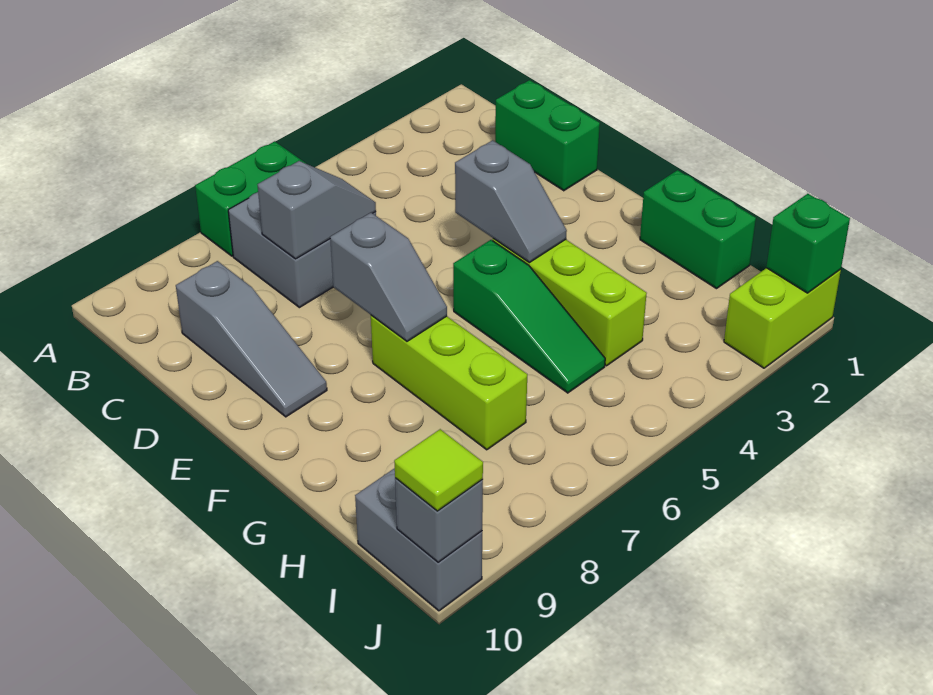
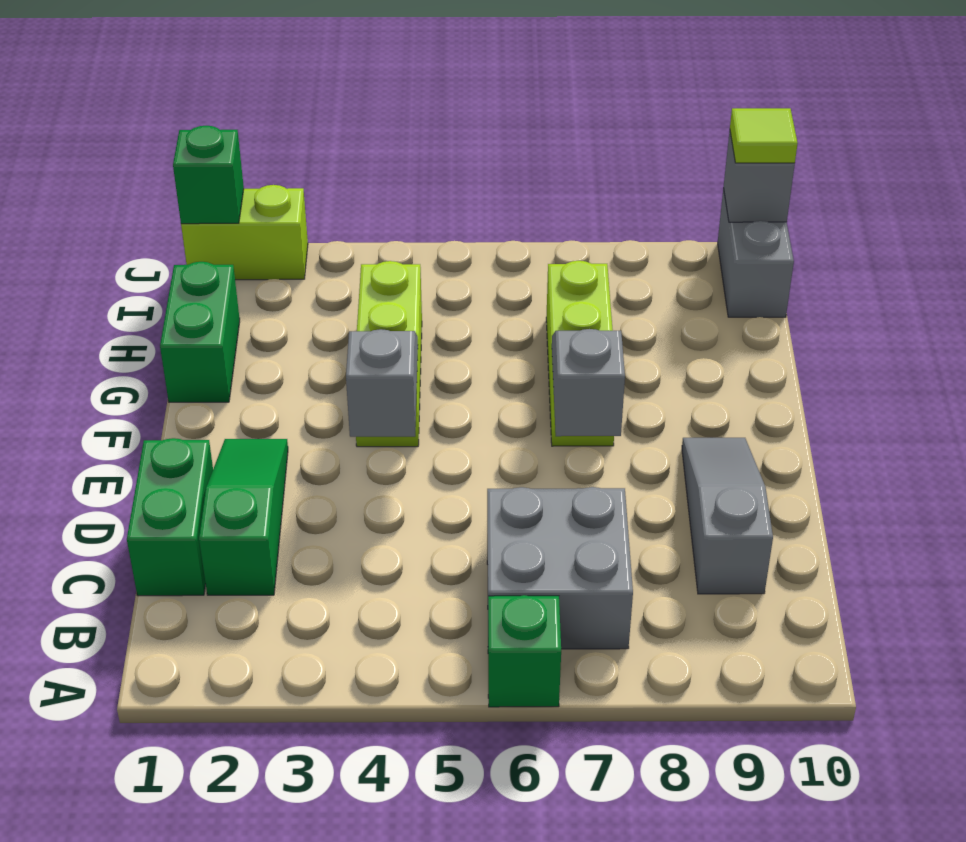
green brick A6:A7 level 1 -> green brick A6 level 1
grey slope C6:C7 level 2 top 7 -> none
green slope F5:H5 level 1 top F -> green slope C2:E2 level 1 top C

